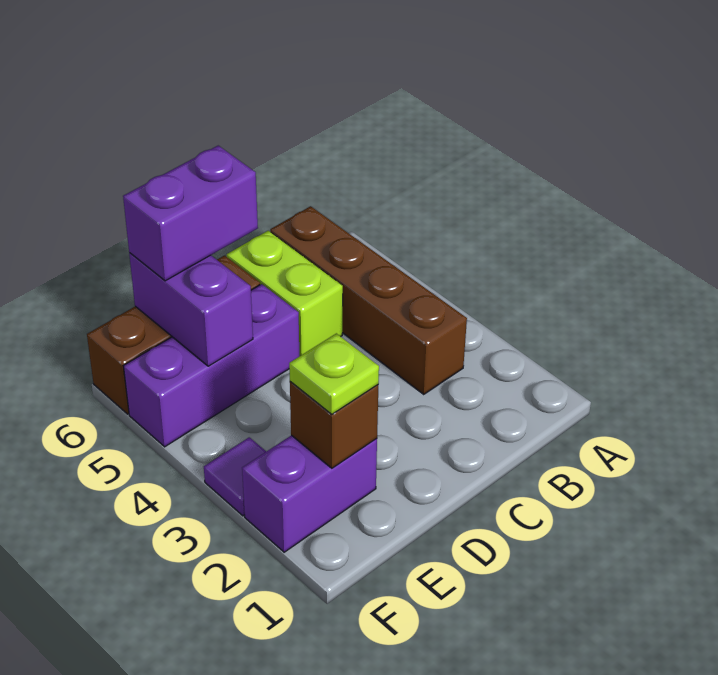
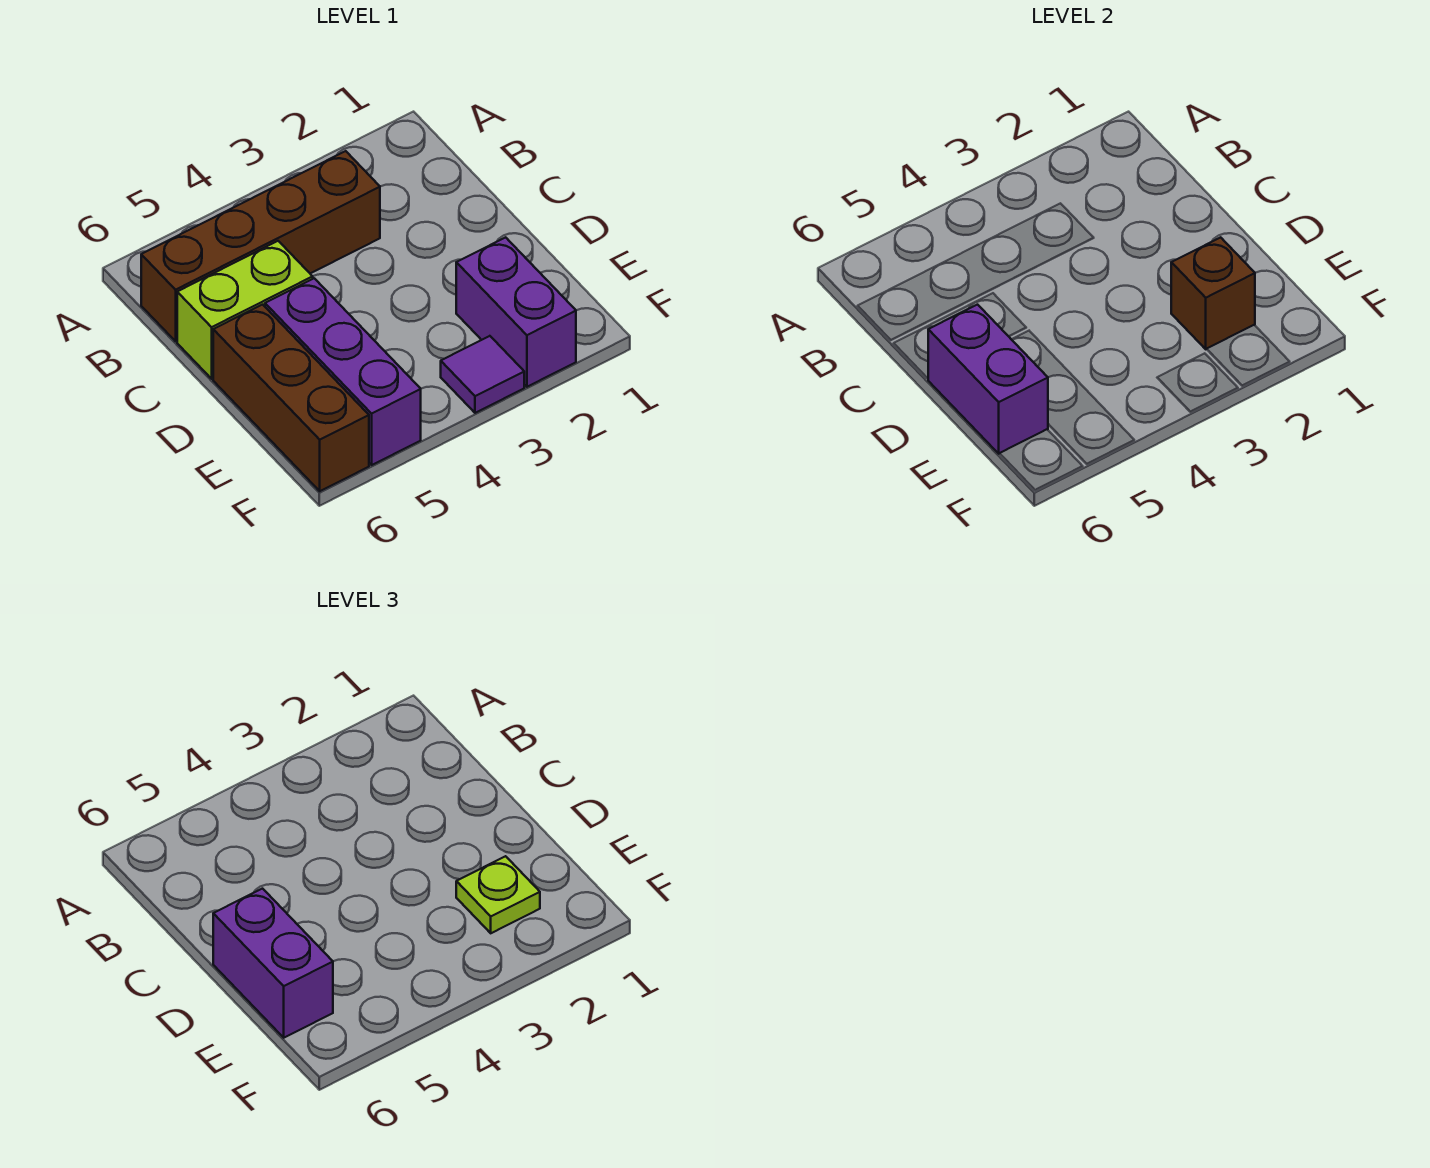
purple brick E5:E6 level 2 -> purple brick D6:E6 level 2

